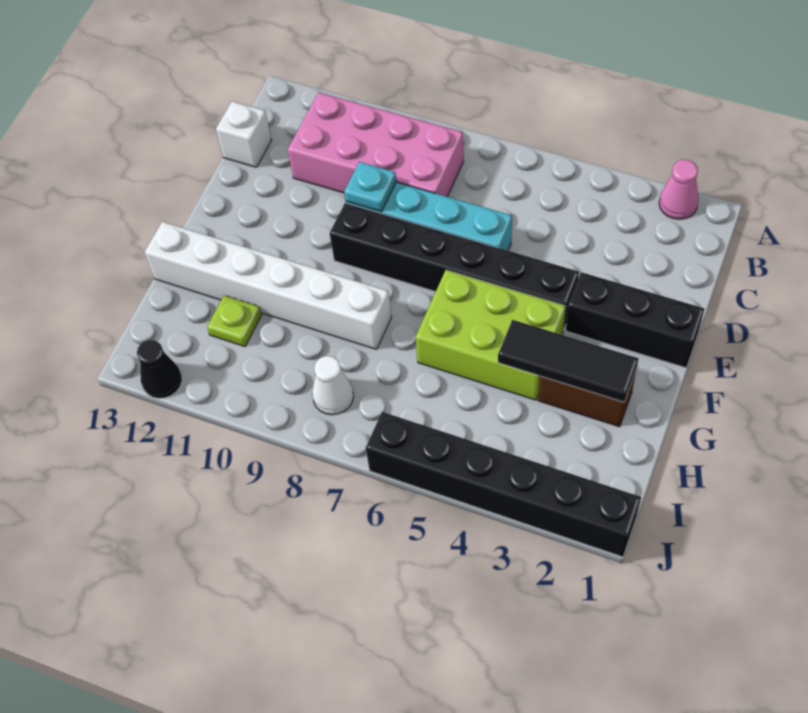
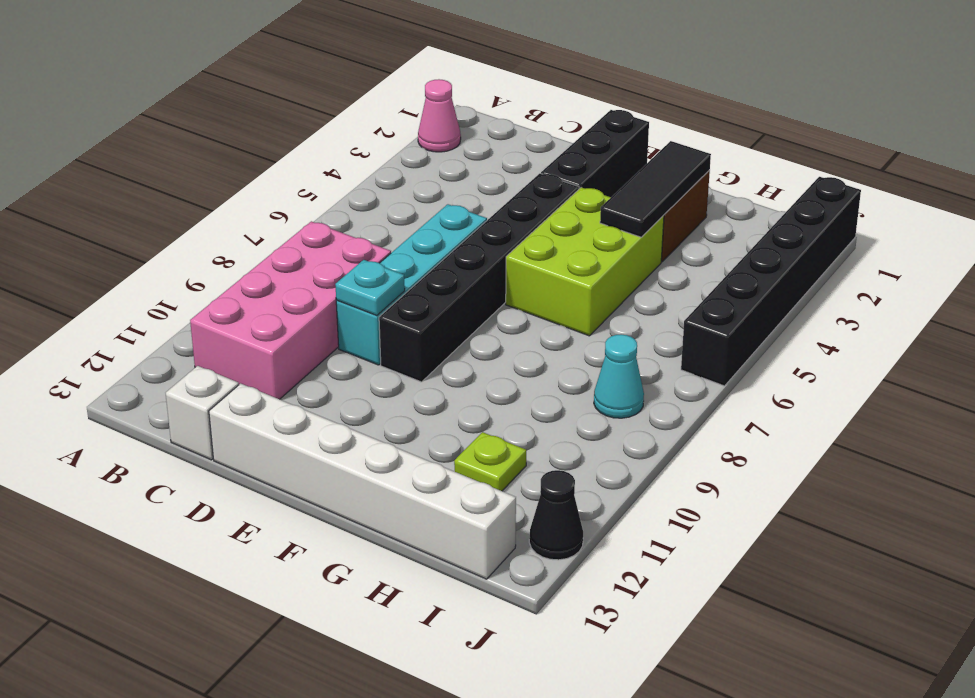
white brick G8:G13 level 1 -> white brick D13:I13 level 1
white cone I8 level 1 -> cyan cone I8 level 1

